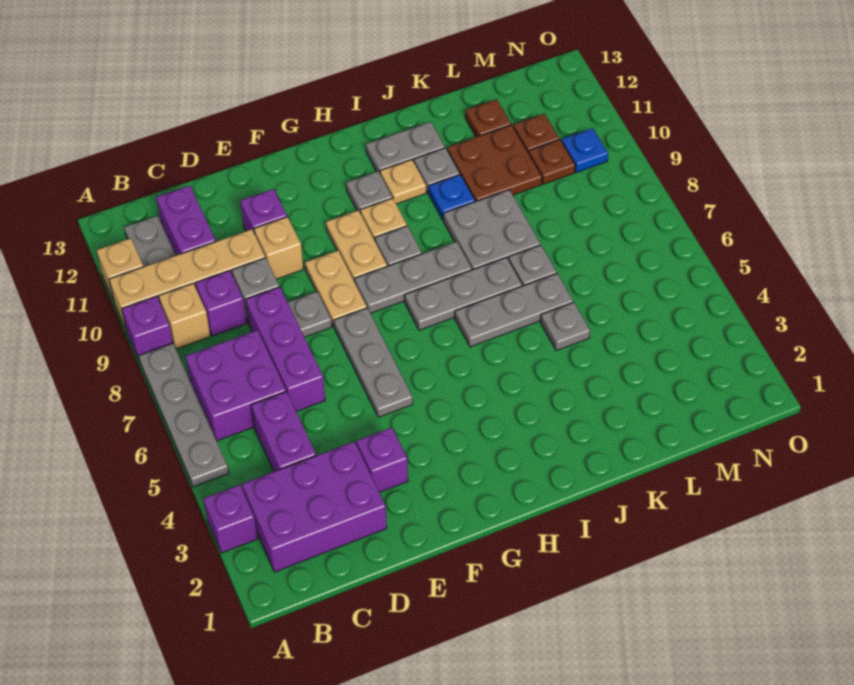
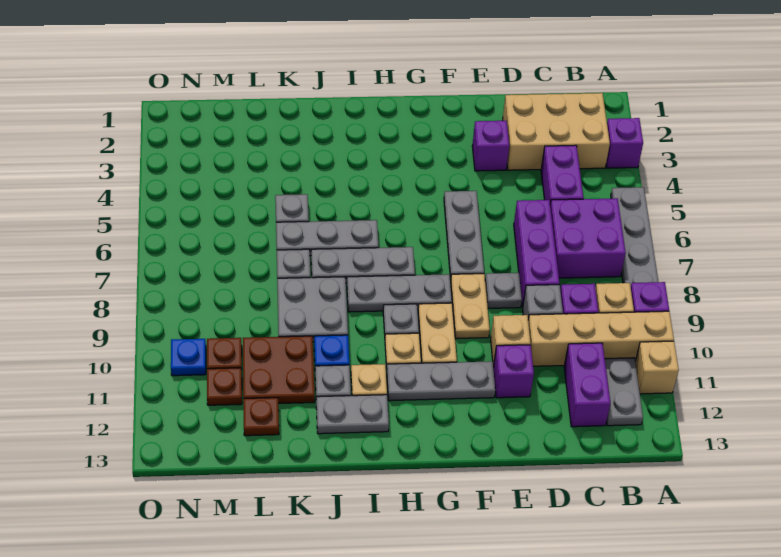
purple brick B2:D3 level 1 -> tan brick B2:D3 level 1
grey plate H11 level 1 -> grey plate F11:H11 level 1

